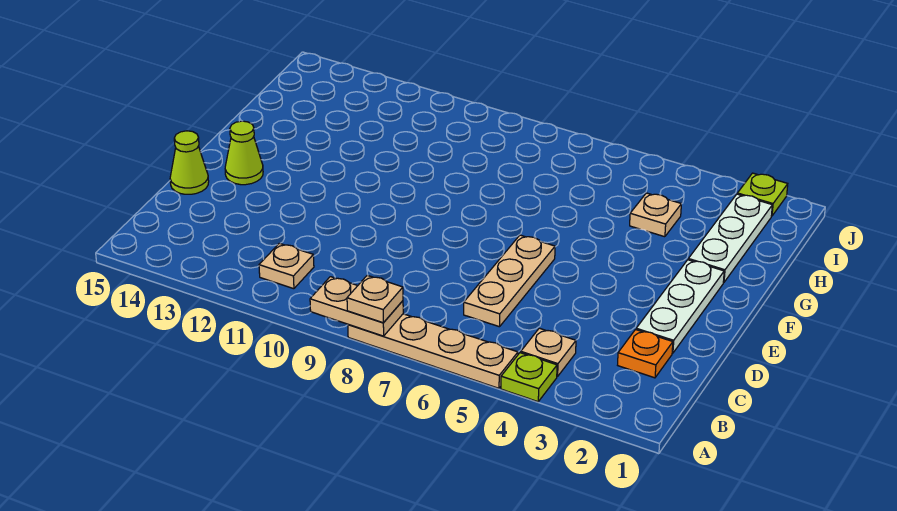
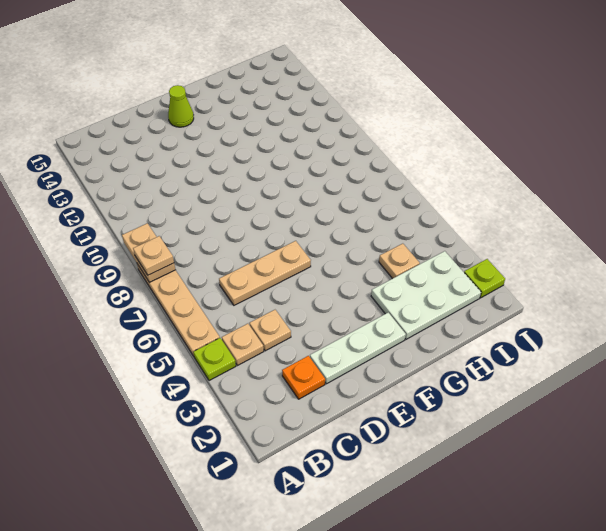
tan plate B11 level 1 -> tan plate C4 level 1
lime cone D15 level 1 -> none
white plate G2:I2 level 1 -> white plate G2:I3 level 1

